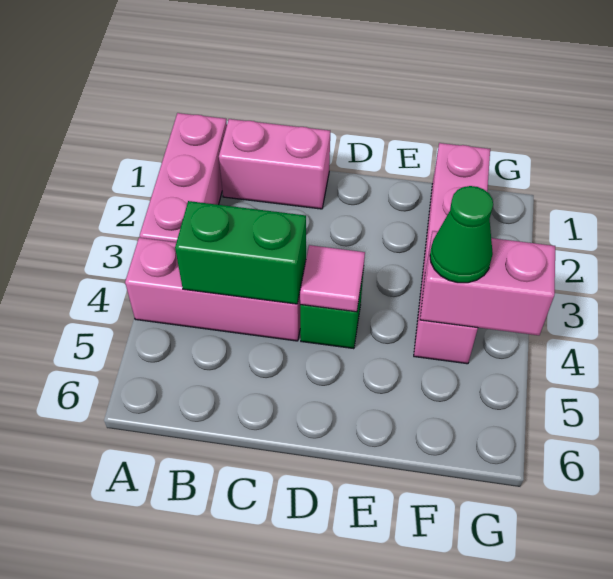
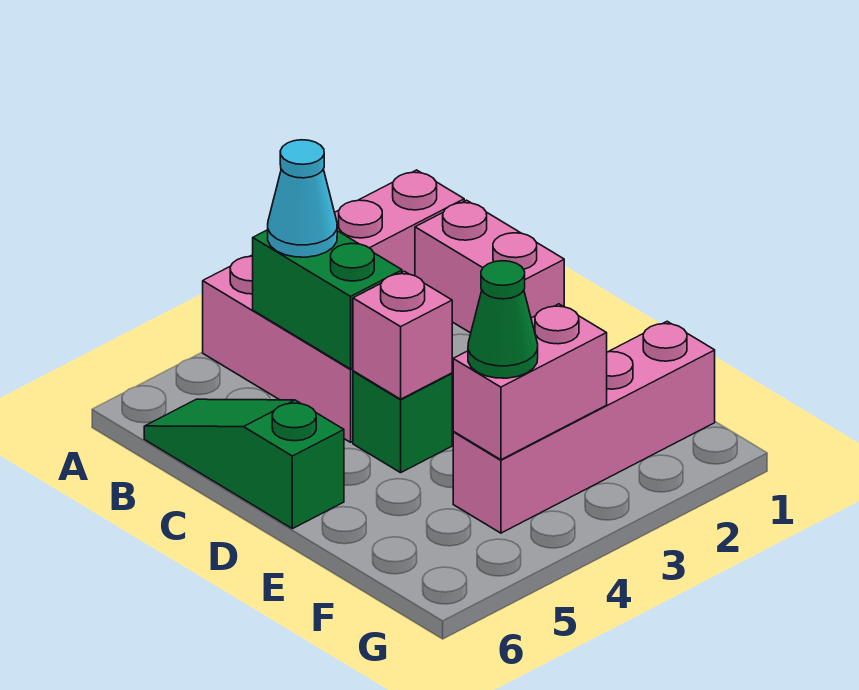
none -> cyan cone B4 level 3
none -> green slope B6:D6 level 1 top D
pink tile D4 level 2 -> pink brick D4 level 2
pink brick F4:G4 level 2 -> pink brick F3:F4 level 2

